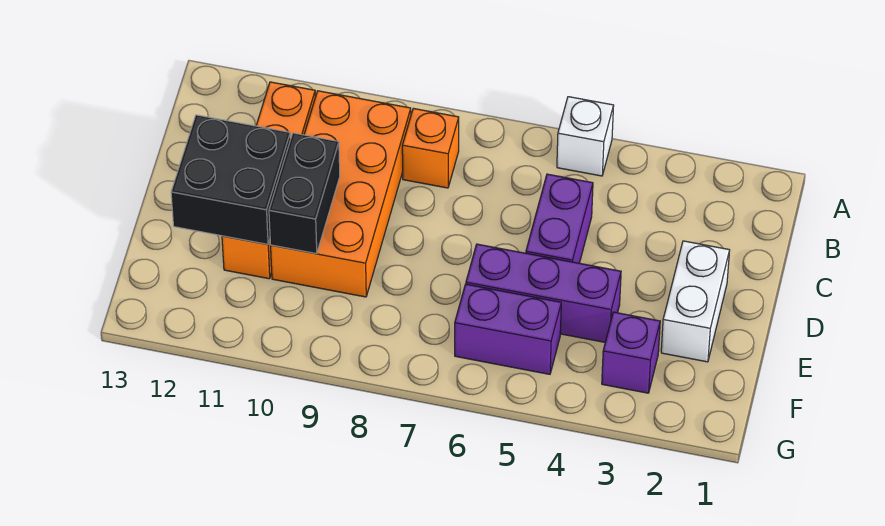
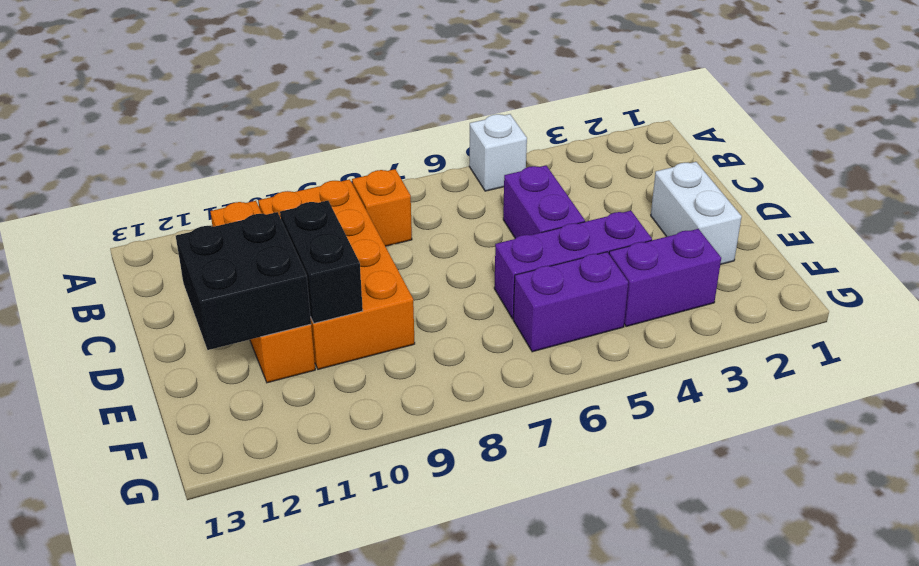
purple brick F3 level 1 -> purple brick F3:F4 level 1

